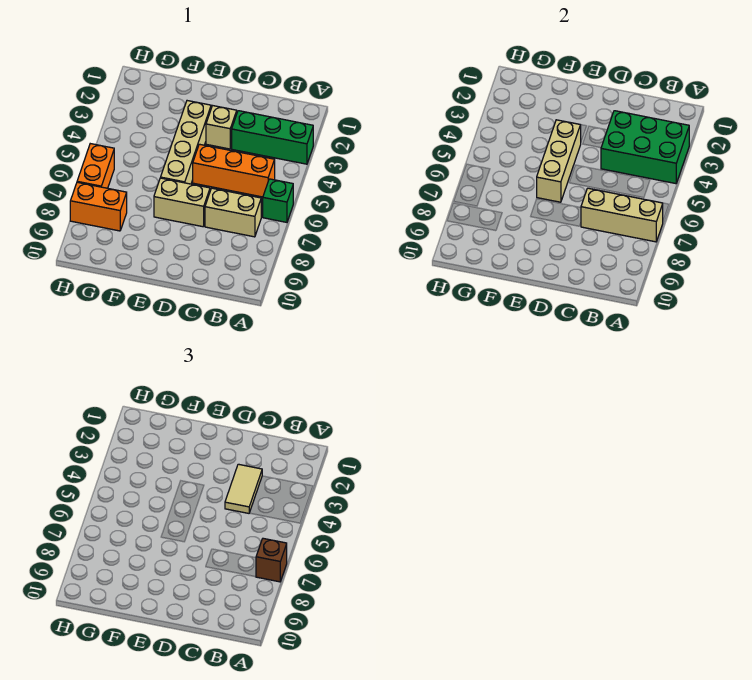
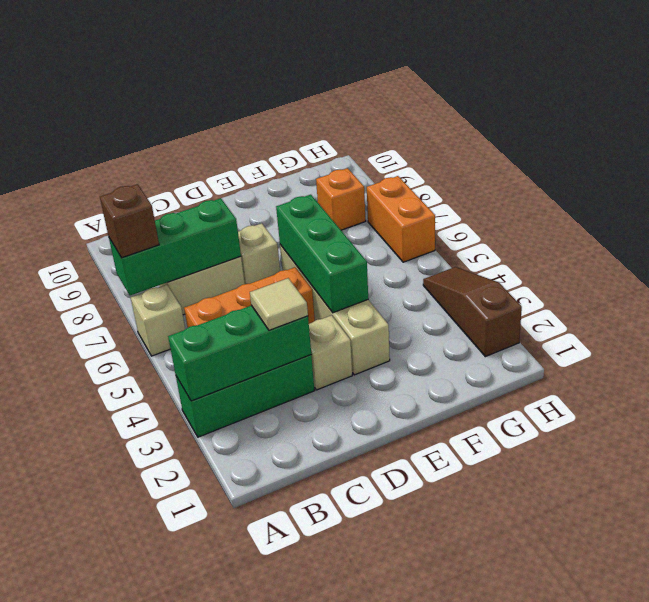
green brick A3:C4 level 2 -> green brick A3:C3 level 2
green brick A6 level 1 -> tan brick A6 level 1
tan brick A7:C7 level 2 -> green brick A7:C7 level 2
tan tile C3:C4 level 3 -> tan tile C3 level 3
tan brick D7:E7 level 1 -> tan brick D7 level 1
tan brick E4:E6 level 2 -> green brick E4:E6 level 2
orange brick G8:H8 level 1 -> orange brick G8 level 1
none -> brown slope H2:H4 level 1 top 2

